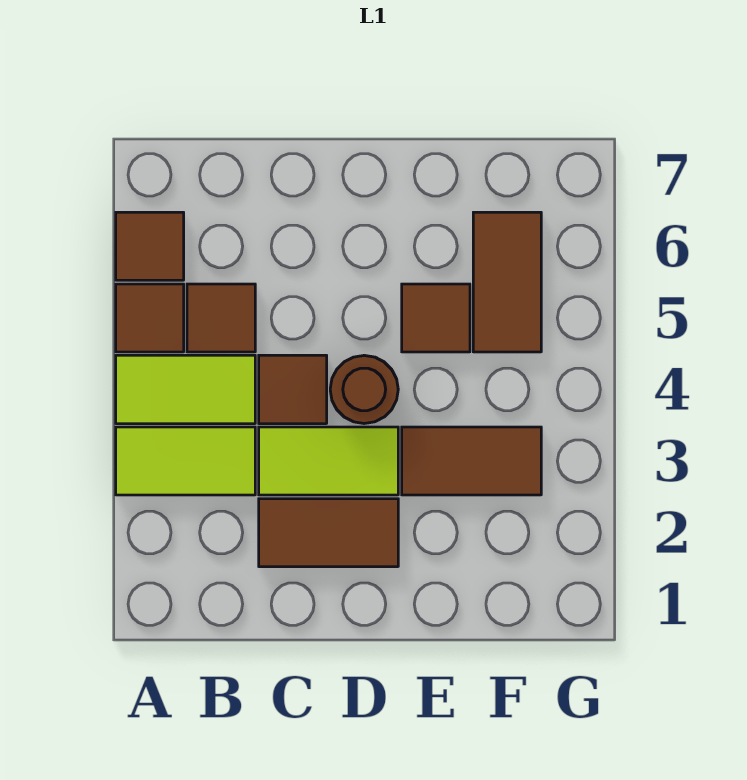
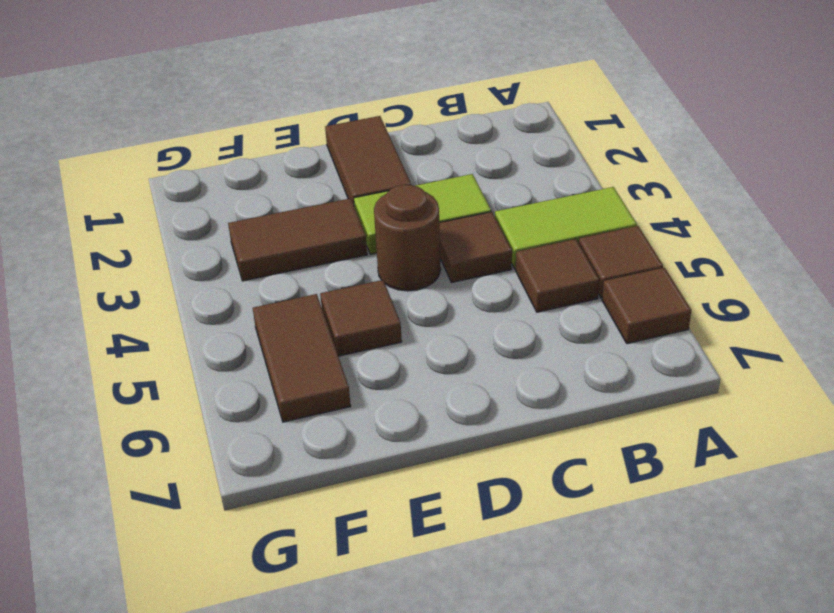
lime tile A3:B3 level 1 -> none
brown tile C2:D2 level 1 -> brown tile D1:D2 level 1

